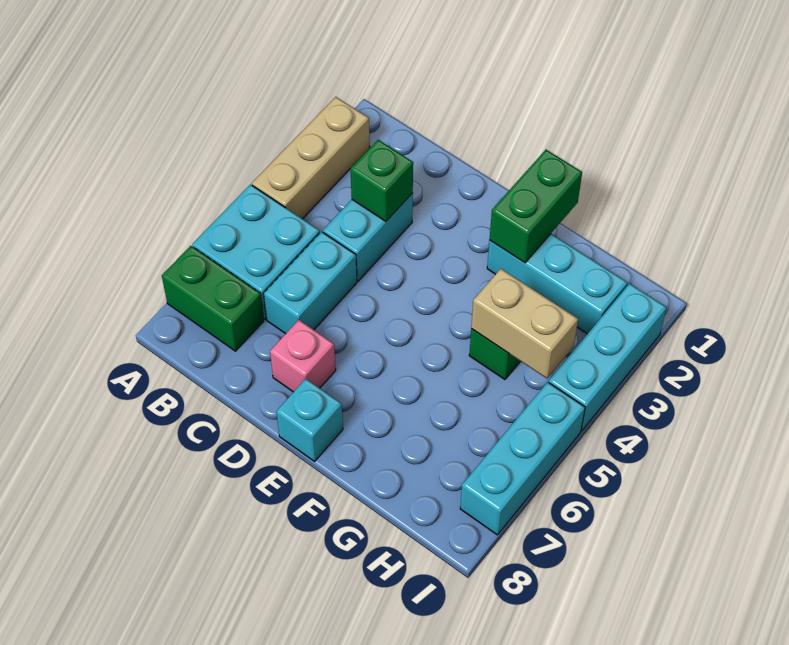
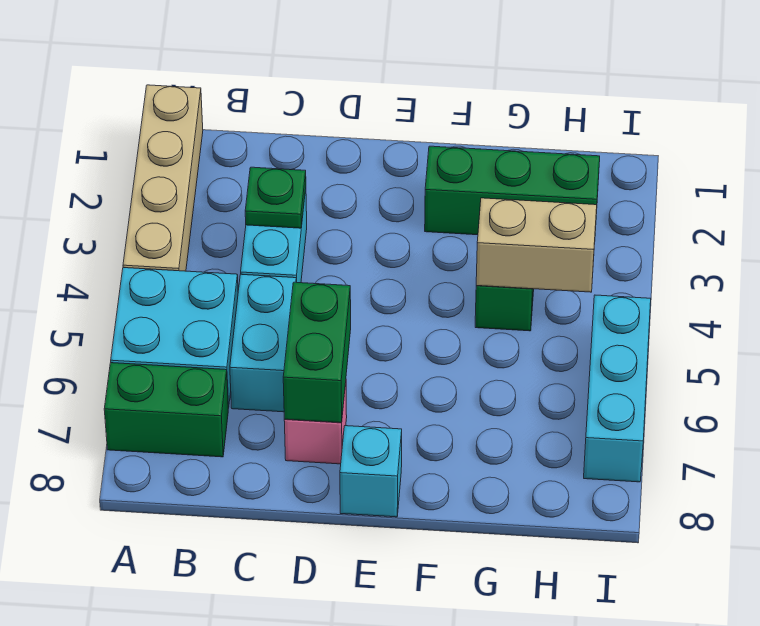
tan brick A2:A4 level 1 -> tan brick A1:A4 level 1
green brick C3 level 2 -> green plate C3 level 2
green brick F1:F2 level 2 -> green brick D6:D7 level 2
cyan brick F2:H2 level 1 -> green brick F2:H2 level 1
cyan brick I2:I4 level 1 -> none

